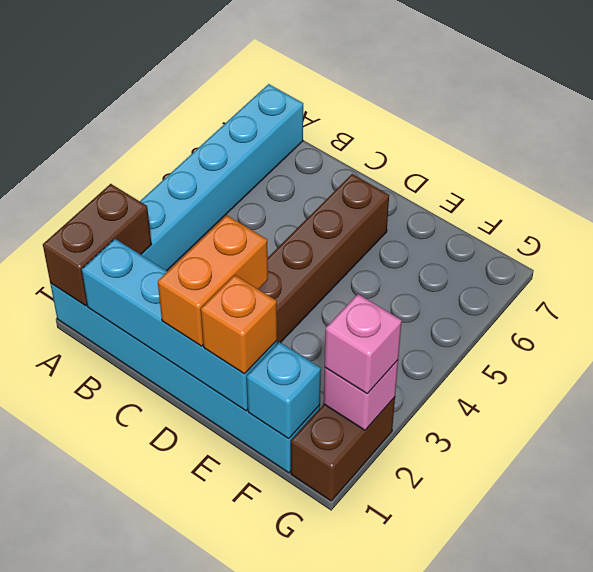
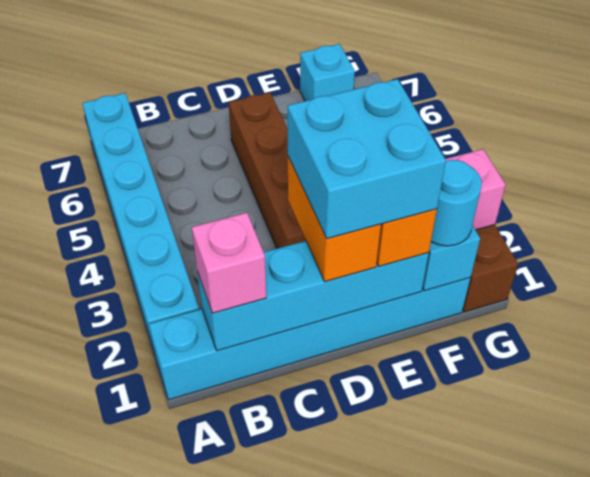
brown brick A1:A2 level 2 -> none
none -> cyan brick D1:E2 level 4
none -> cyan round brick F1 level 3
none -> cyan brick F7 level 1
pink brick G2 level 3 -> pink brick B1 level 3

